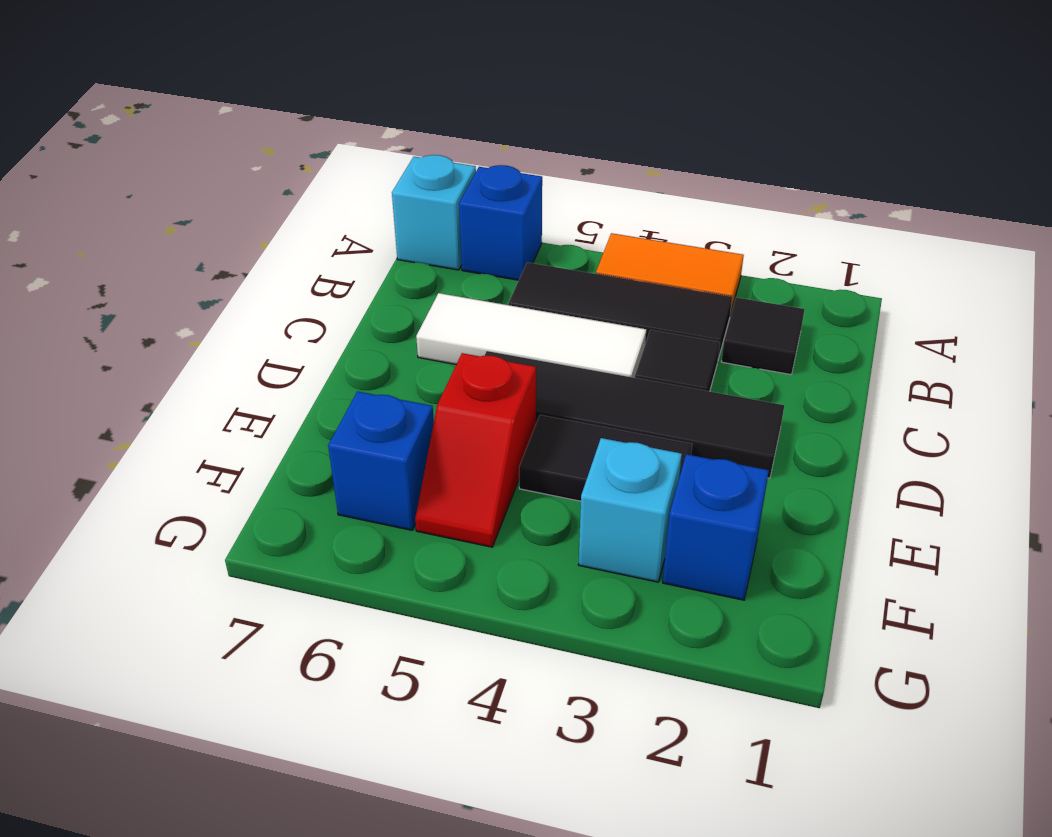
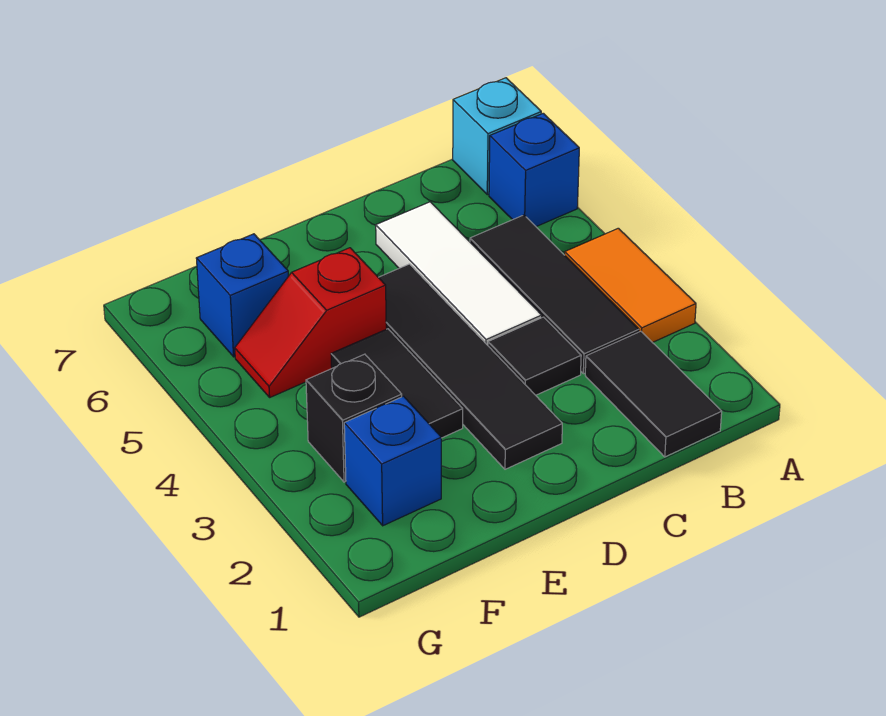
black tile B2 level 1 -> black tile B1:B2 level 1
cyan brick F3 level 1 -> black brick F3 level 1

